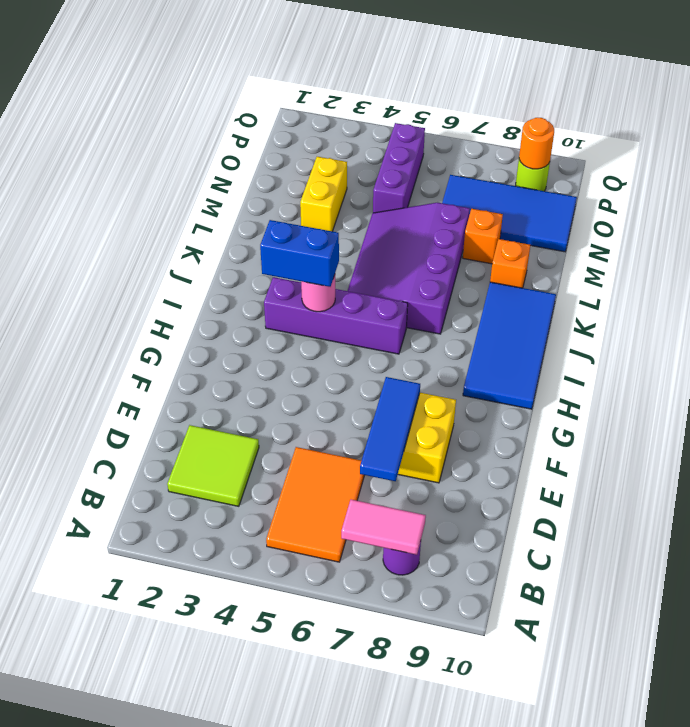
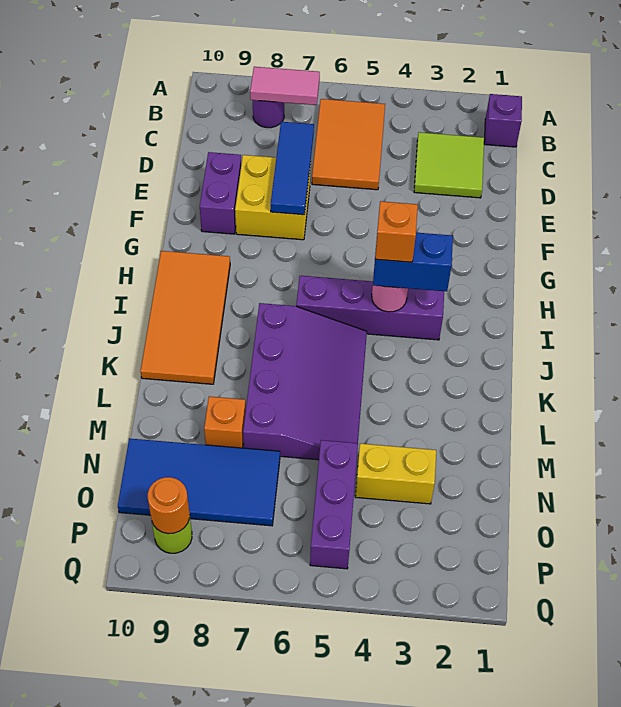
none -> purple brick B1 level 1
none -> purple brick E9:F9 level 1
blue tile H9:K10 level 1 -> orange tile H9:K10 level 1
orange brick L9 level 1 -> orange brick I4 level 4
yellow brick M3:N3 level 1 -> yellow brick N3:N4 level 1

